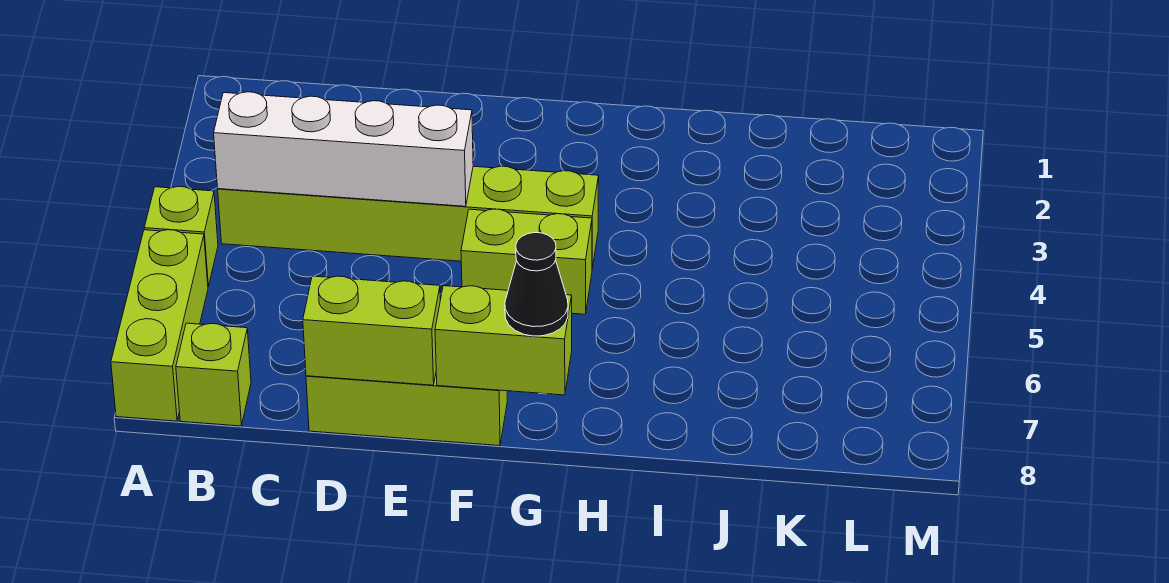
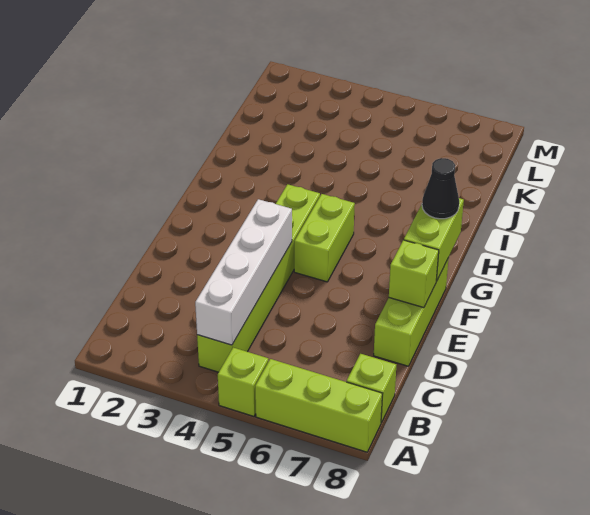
lime brick D8:E8 level 2 -> lime brick E8 level 2

